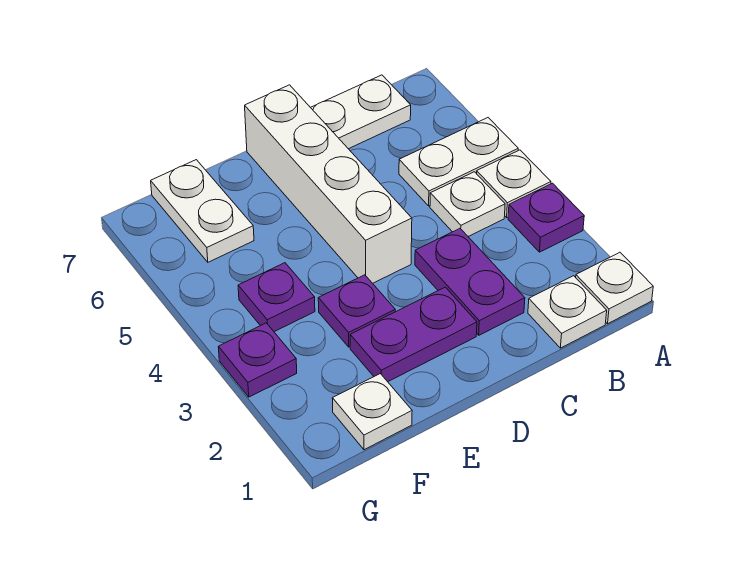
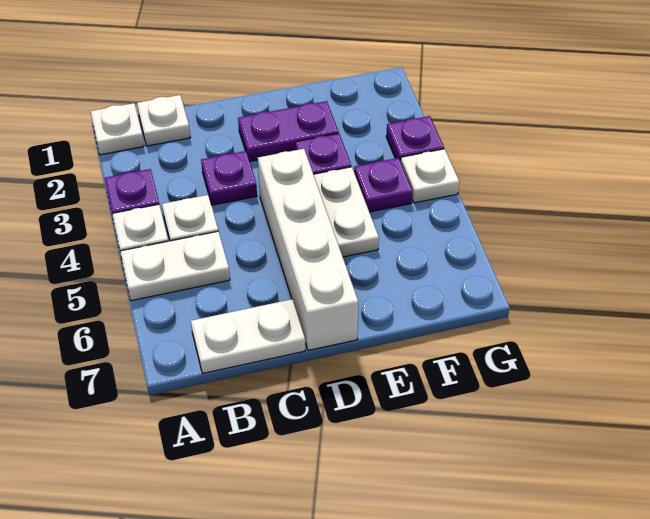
purple plate C2:C3 level 1 -> purple plate C3 level 1
white plate F1 level 1 -> white plate G4 level 1
white plate F6:F7 level 1 -> white plate E4:E5 level 1

